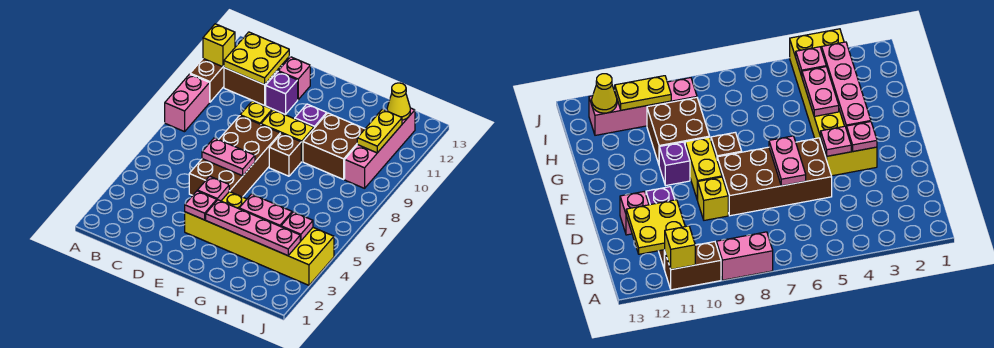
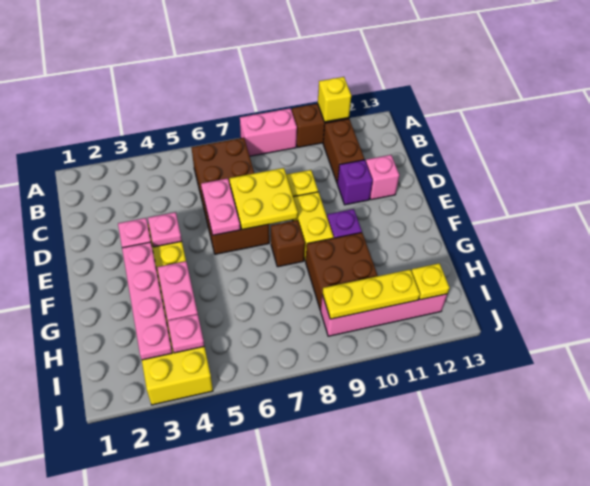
yellow plate B11:C12 level 2 -> yellow plate D7:E8 level 2
brown brick D5:E8 level 1 -> brown brick B6:E7 level 1
yellow plate I10:I11 level 2 -> yellow plate I9:I11 level 2
yellow cone I12 level 2 -> yellow plate I12 level 2

